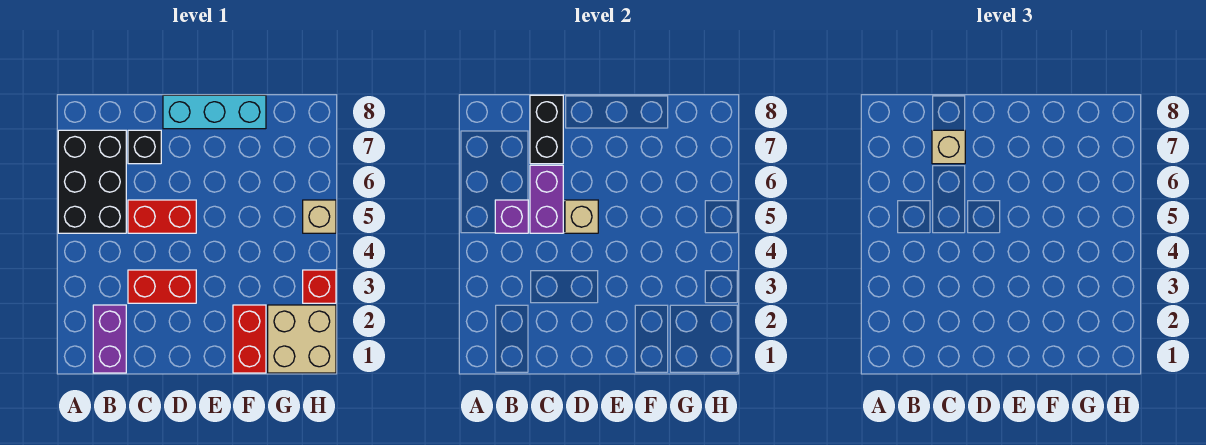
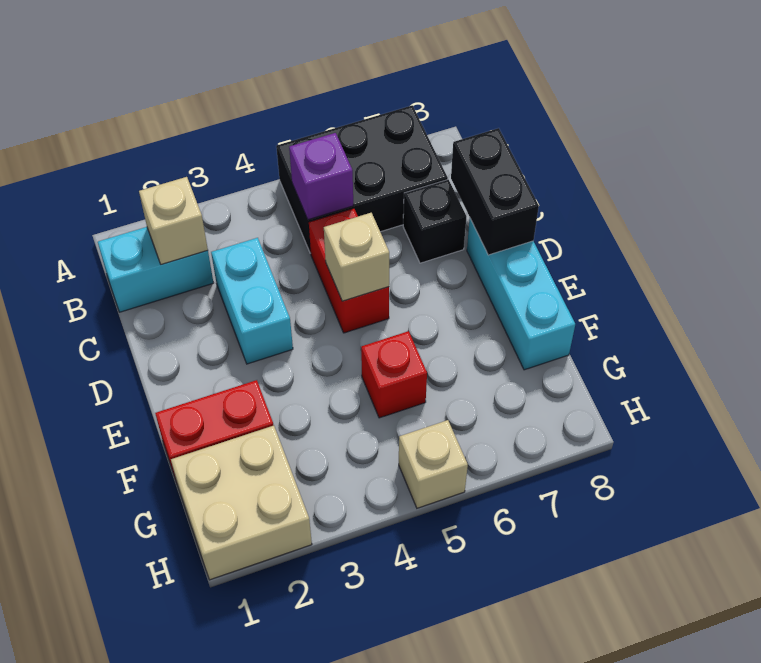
purple brick B1:B2 level 1 -> cyan brick B1:B2 level 1
red brick C3:D3 level 1 -> cyan brick C3:D3 level 1
purple brick C5:C6 level 2 -> none
black brick C7:C8 level 2 -> black brick C8:D8 level 2
tan brick C7 level 3 -> tan brick B2 level 2
red brick H3 level 1 -> red brick F5 level 1

